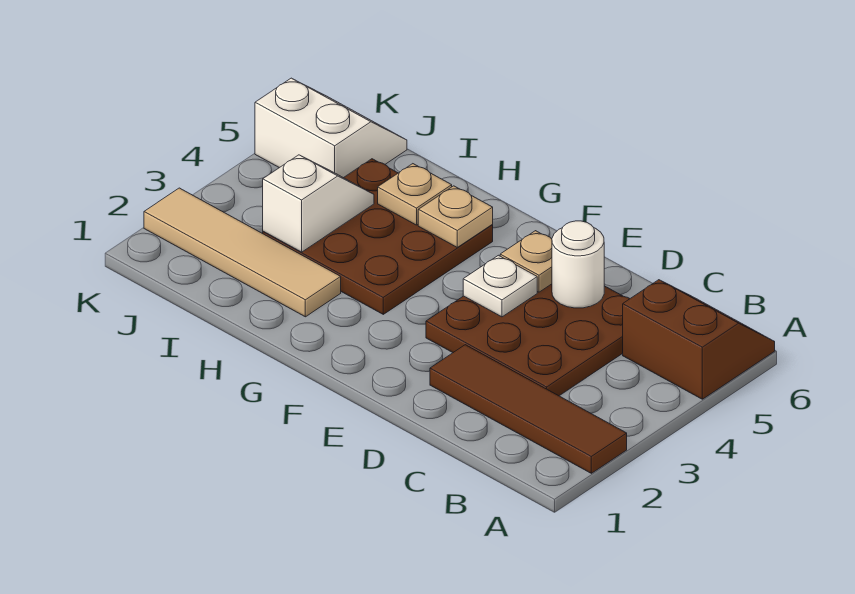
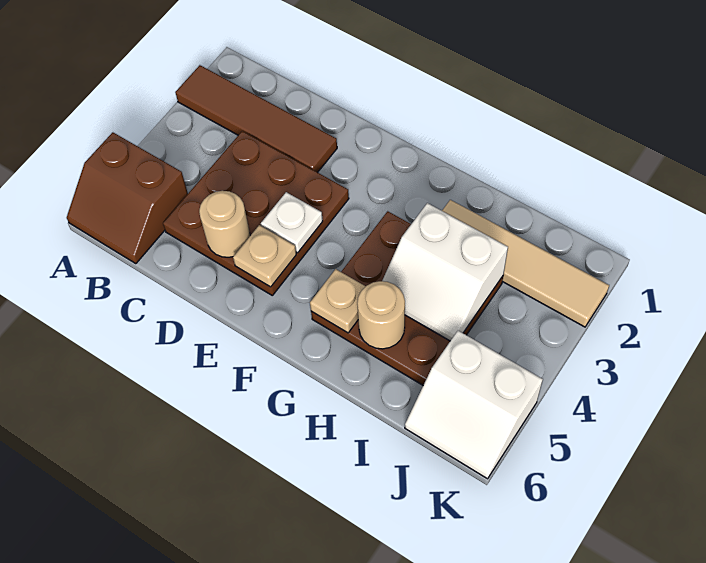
white round brick D5 level 2 -> tan round brick D5 level 2
tan plate H5 level 2 -> tan round brick H5 level 2
white slope I3:I4 level 2 top 3 -> white slope H3:I4 level 2 top 3

